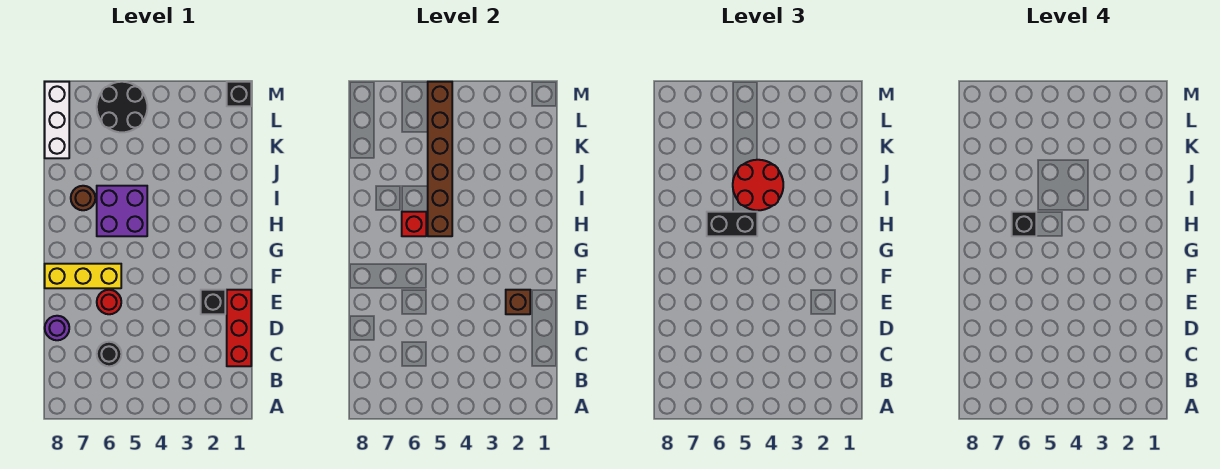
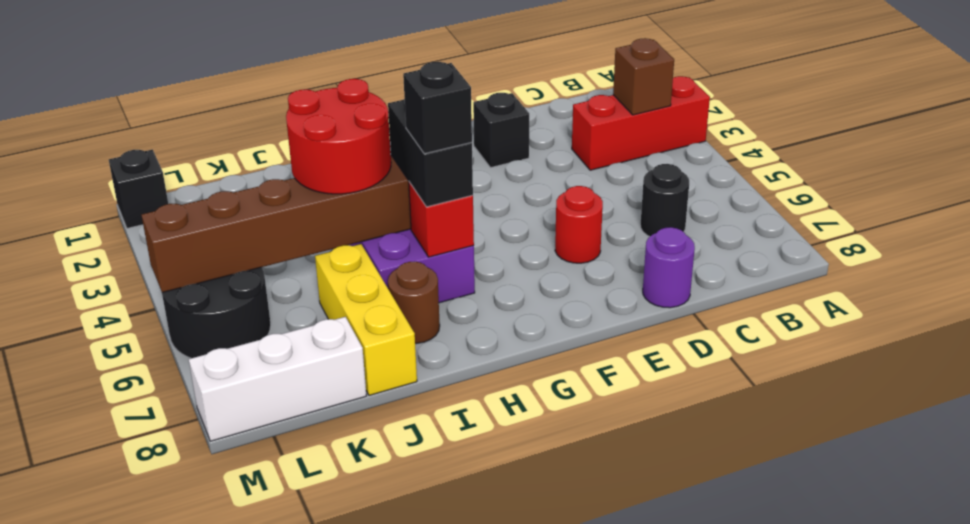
red brick C1:E1 level 1 -> red brick A3:C3 level 1
brown brick E2 level 2 -> brown brick B3 level 2
yellow brick F6:F8 level 1 -> yellow brick J6:J8 level 1

